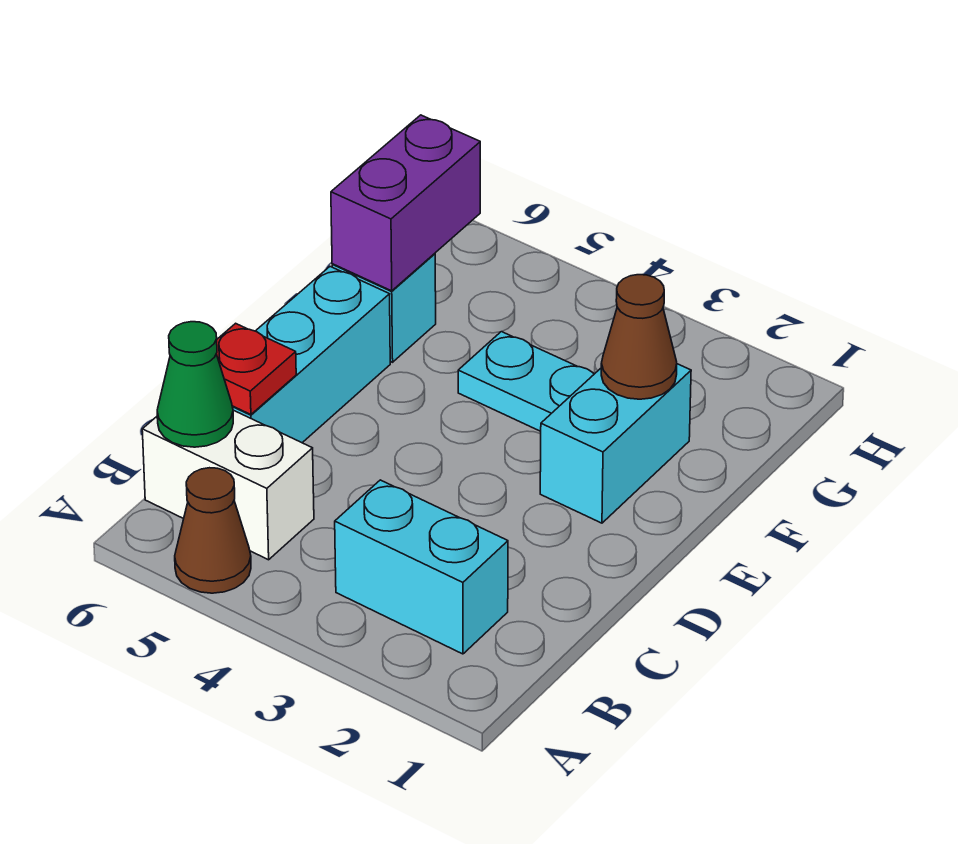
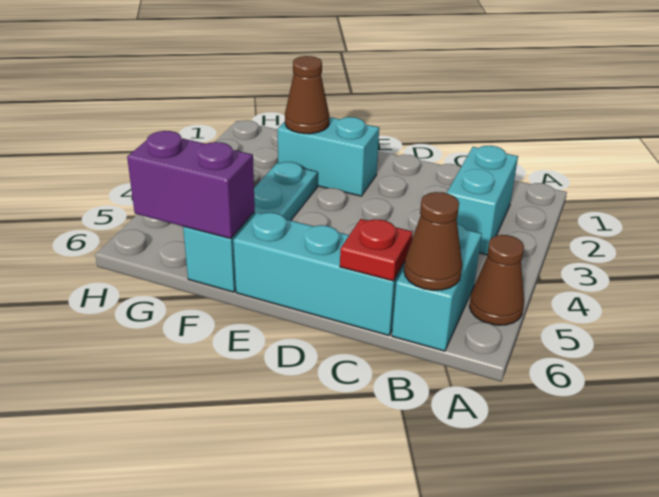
white brick B5:B6 level 1 -> cyan brick B5:B6 level 1
green cone B6 level 2 -> brown cone B6 level 2

